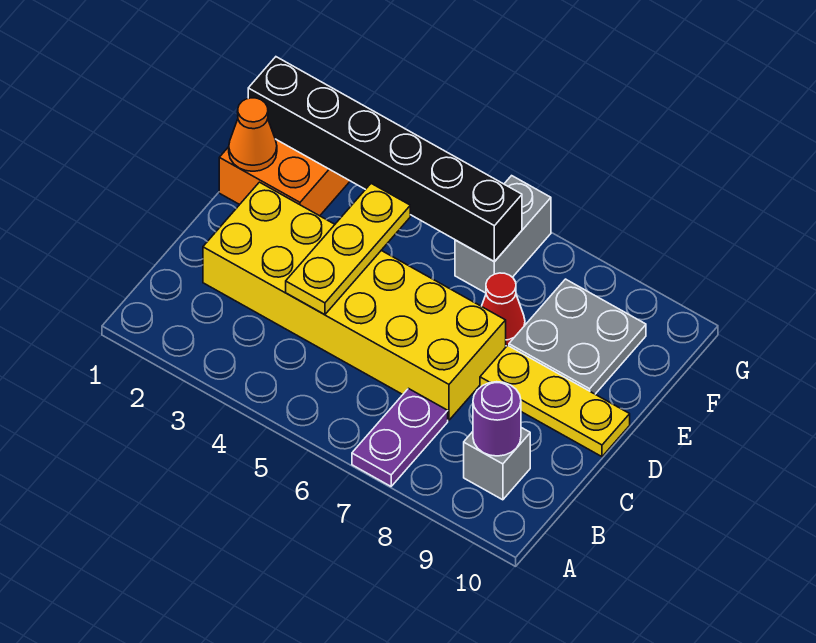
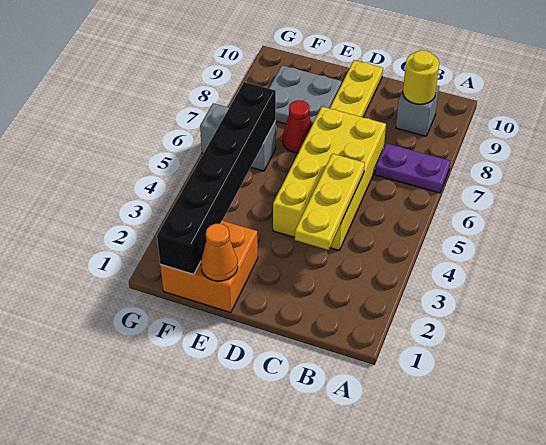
purple round brick B9 level 2 -> yellow round brick B9 level 2
yellow brick C2:D7 level 1 -> yellow brick C4:D7 level 1
yellow plate C4:E4 level 2 -> yellow plate C3:C5 level 2

